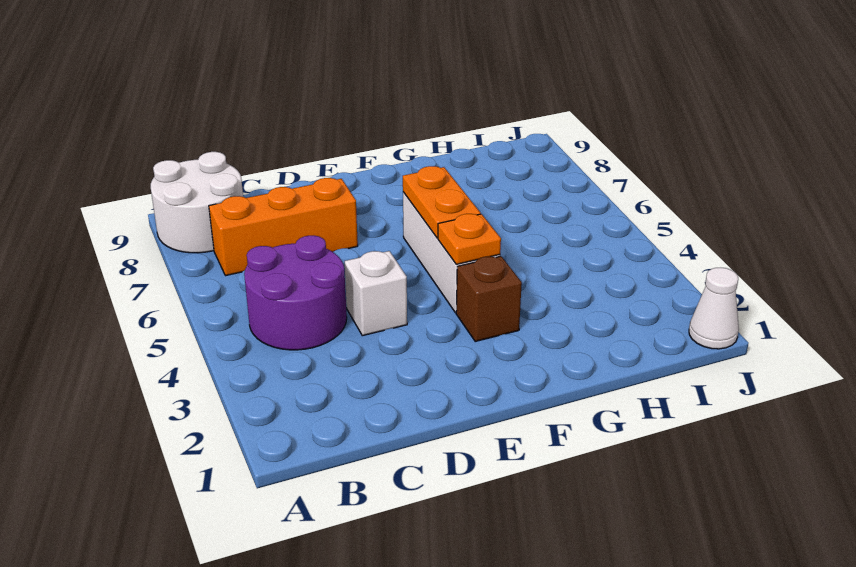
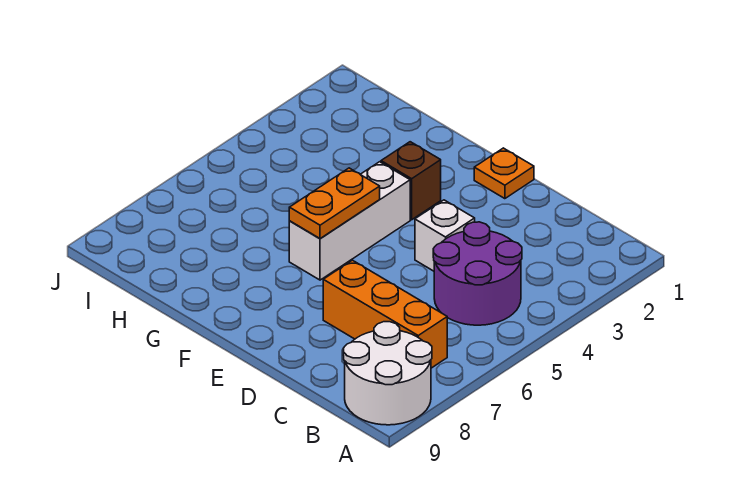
orange plate F4 level 2 -> orange plate E1 level 1
white cone J1 level 1 -> none

